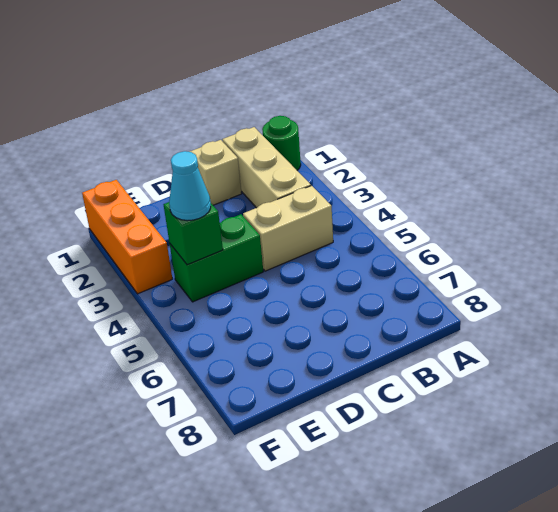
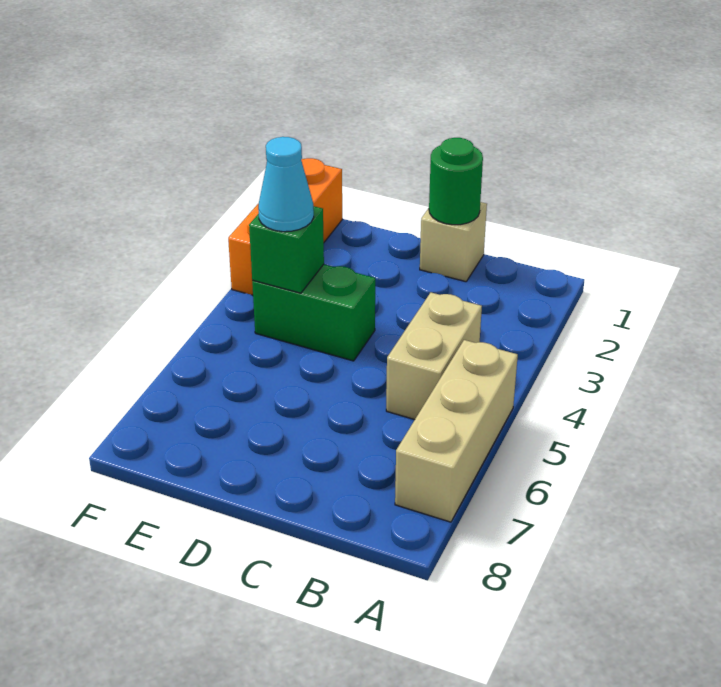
green round brick A1 level 1 -> green round brick C1 level 2
tan brick B1:B3 level 1 -> tan brick A5:A7 level 1
tan brick B4:C4 level 1 -> tan brick B4:B5 level 1

